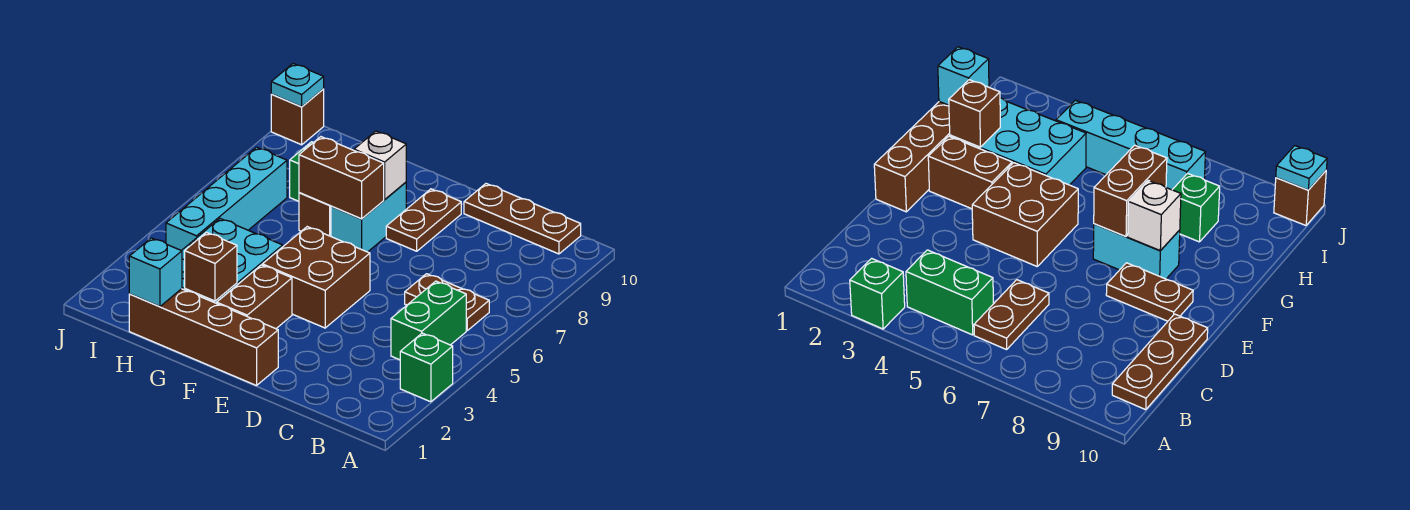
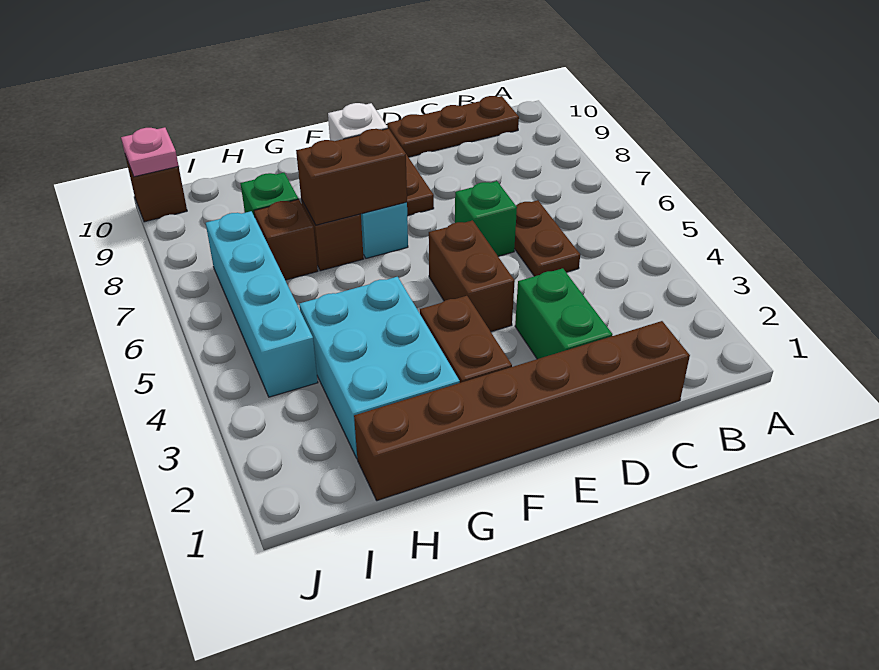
green brick A3 level 1 -> green brick D6 level 1
green brick B4:B5 level 1 -> green brick D2:D3 level 1
brown plate B6:C6 level 1 -> brown plate C5:C6 level 1
brown brick E1:H1 level 1 -> brown brick C1:H1 level 1
brown brick E4:F5 level 1 -> brown brick E4:E5 level 1
brown brick G2 level 2 -> brown brick H7 level 1
cyan brick H1 level 2 -> none
cyan plate J10 level 2 -> pink plate J10 level 2

